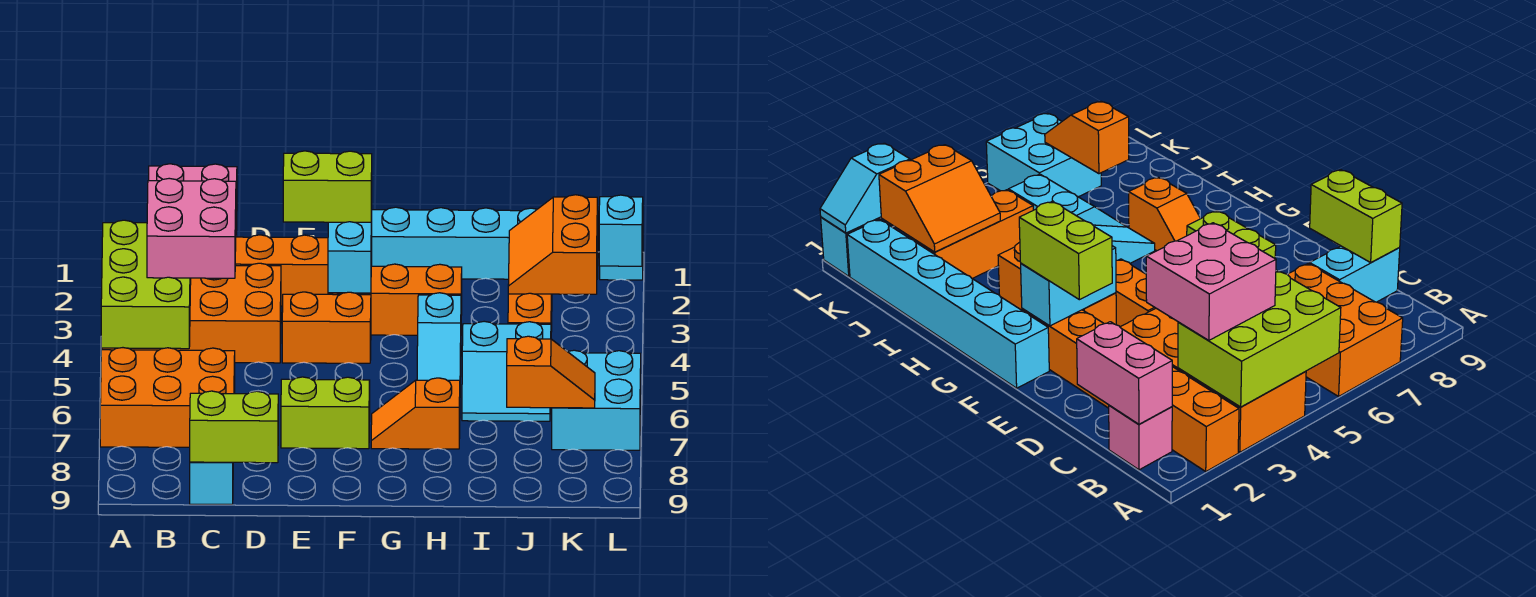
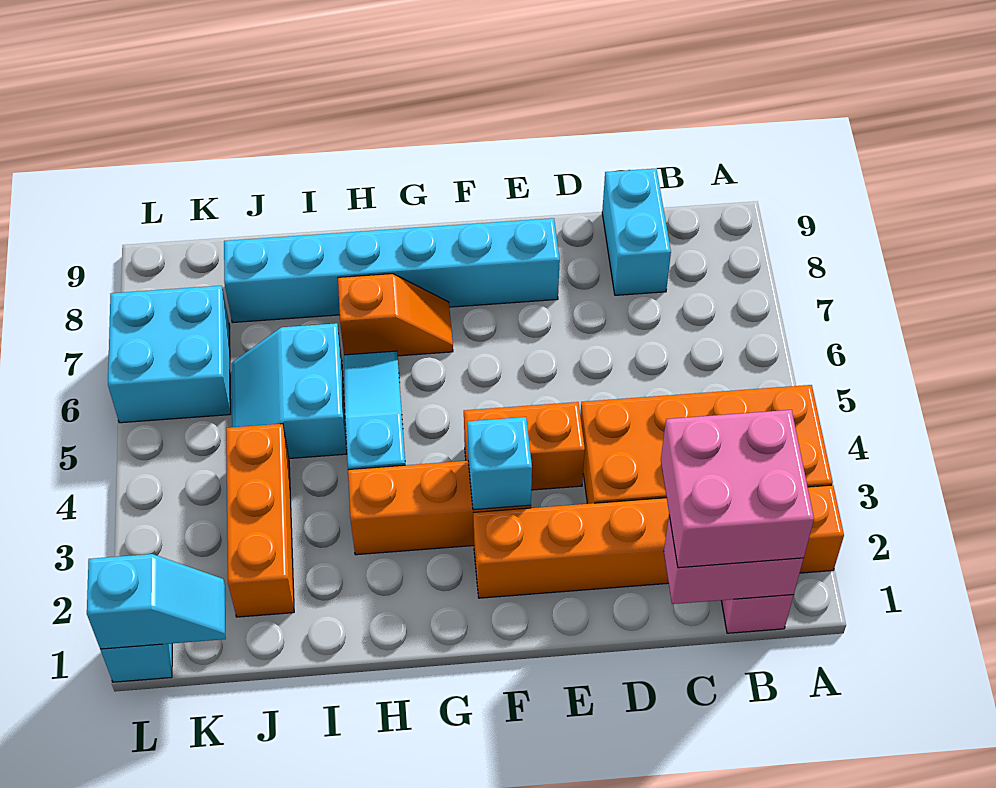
lime brick A3:B5 level 2 -> none
orange brick A6:C7 level 1 -> none
pink brick B3:C4 level 3 -> pink brick B1:C2 level 3
lime brick C9:D9 level 2 -> none
lime brick E2:F2 level 3 -> none
lime brick E7:F7 level 1 -> none
cyan brick F1:K1 level 1 -> cyan brick E8:J8 level 1
cyan brick F2:F3 level 2 -> cyan brick F3 level 2
cyan slope I5:J6 level 1 top 5 -> cyan slope I5:J6 level 1 top I
orange slope J2:K3 level 2 top K -> none
orange slope J7:K7 level 2 top J -> none
cyan slope L1:L2 level 2 top 2 -> cyan slope K1:L1 level 2 top L

